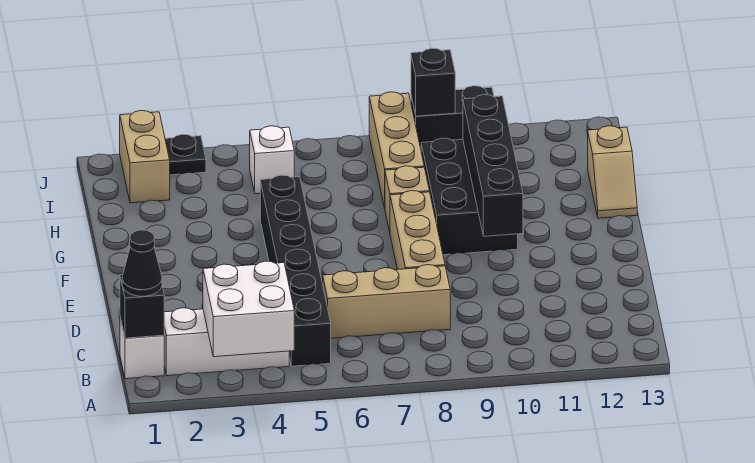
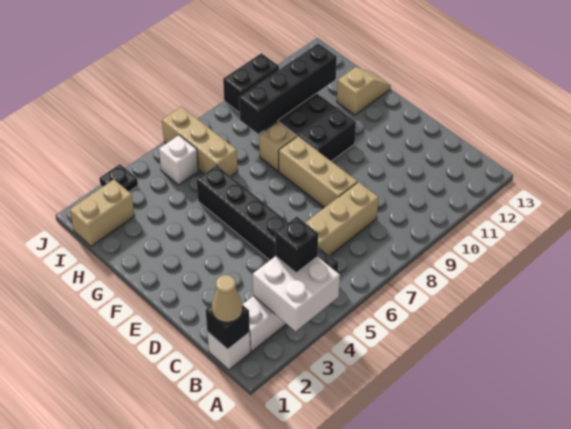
black cone B1 level 3 -> tan cone B1 level 3
black brick E10:H10 level 2 -> black brick H8:H11 level 2
tan slope G13:H13 level 1 top H -> tan slope G12:G13 level 1 top 12
tan brick H8:J8 level 1 -> tan brick H6:J6 level 1
tan brick I2:J2 level 1 -> tan brick I1:I2 level 1
black brick J9 level 2 -> black brick B4 level 3

